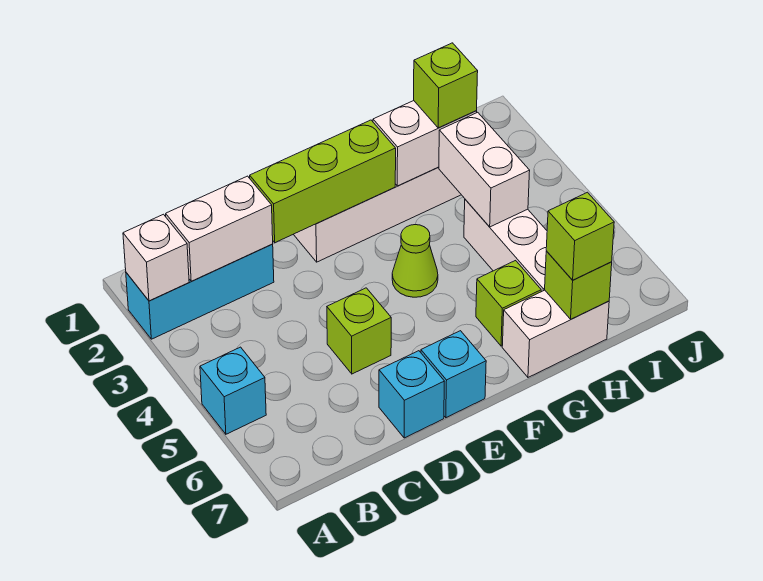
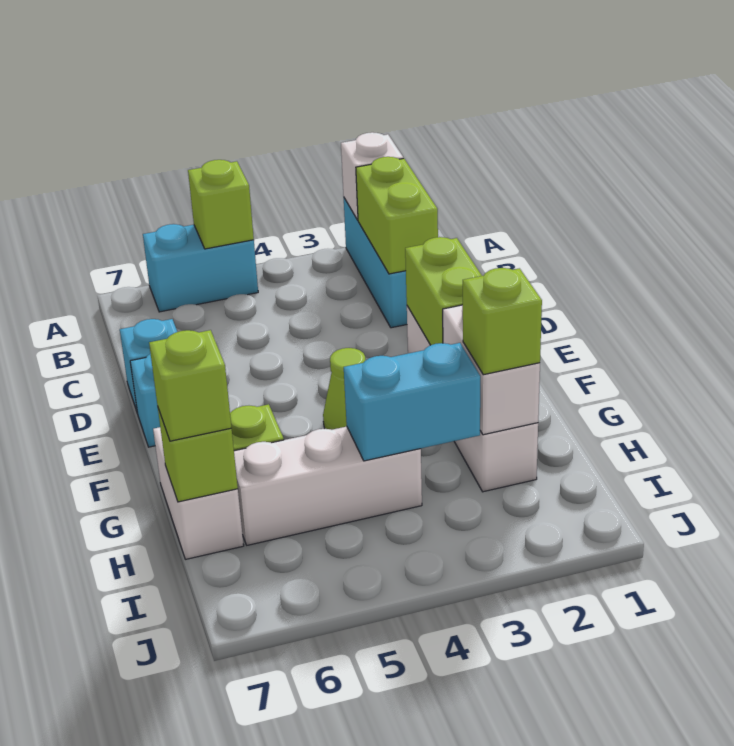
cyan brick A5 level 1 -> cyan brick A5:A6 level 1
white brick B2:C2 level 2 -> lime brick B2:C2 level 2
lime brick D2:F2 level 2 -> lime brick E2:F2 level 2
lime brick D5 level 1 -> lime brick A5 level 2
white brick H3:H4 level 2 -> cyan brick H3:H4 level 2

